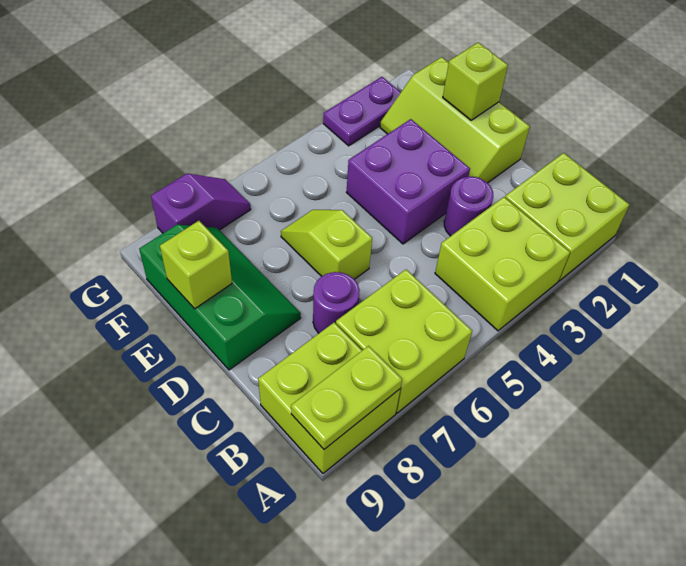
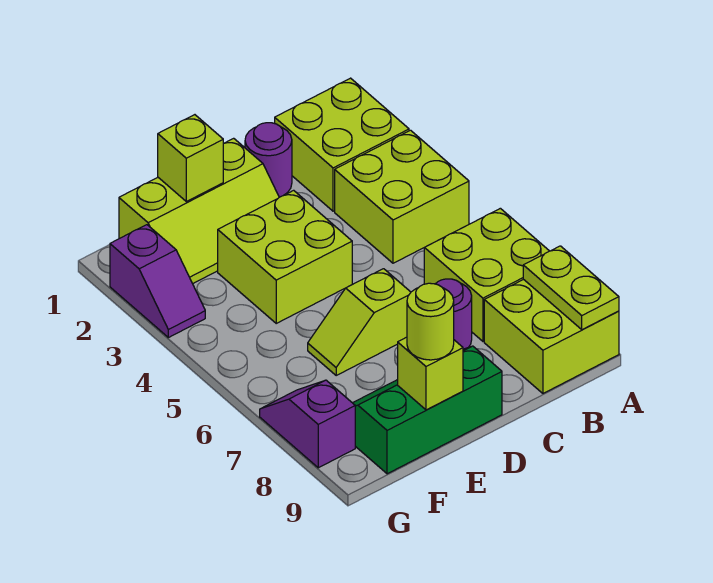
purple round brick C3 level 1 -> purple round brick C1 level 1
purple brick D3:E4 level 1 -> lime brick D3:E4 level 1
none -> lime round brick E9 level 3
purple plate G2:G3 level 1 -> purple slope G2:G3 level 1 top 2

